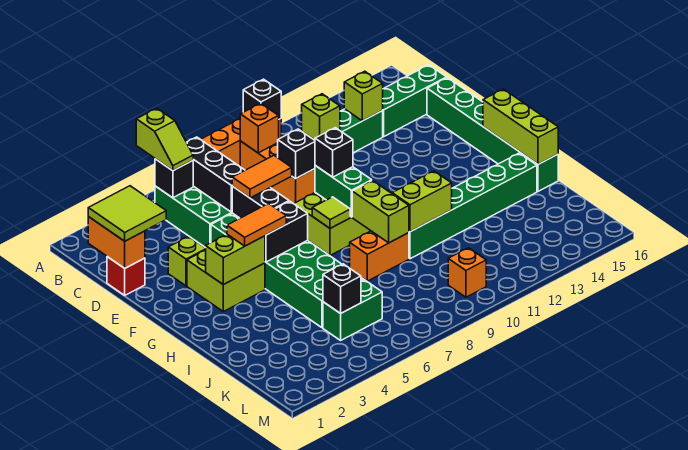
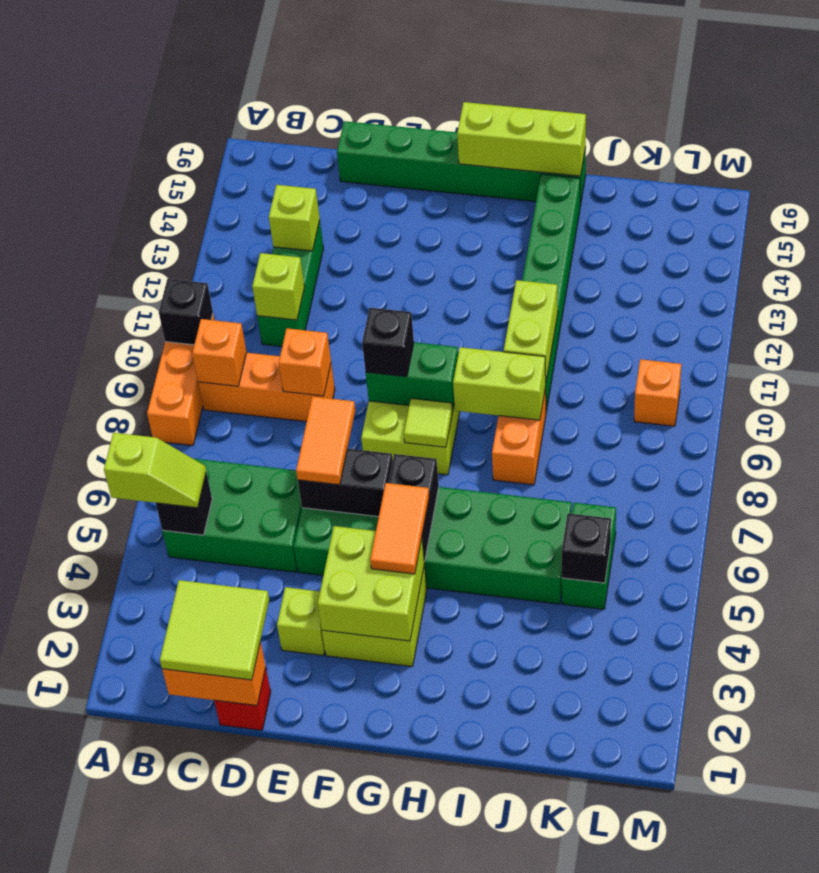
black brick B6:D6 level 2 -> none
green brick C14:C16 level 1 -> none
black brick D9 level 2 -> orange brick D9 level 2
lime brick G3:G4 level 2 -> lime brick F3:G4 level 2

